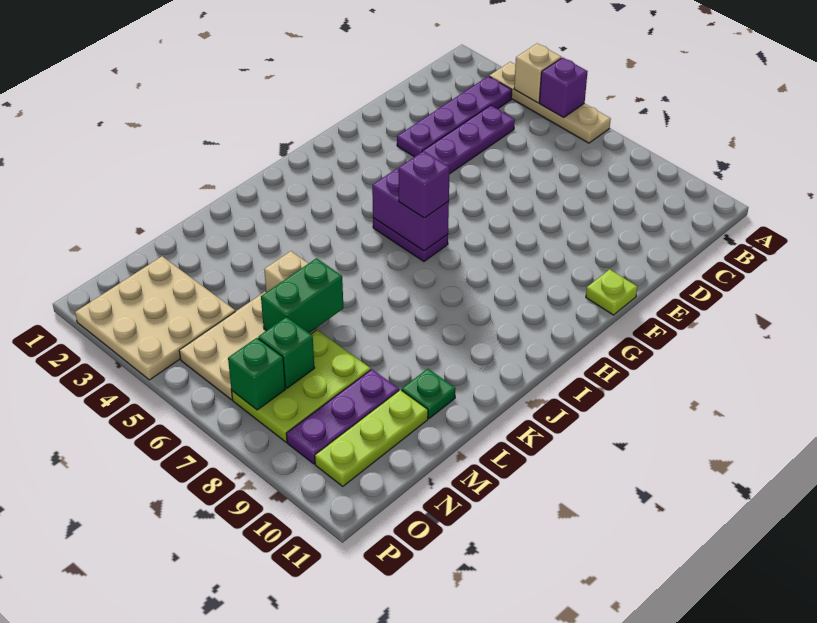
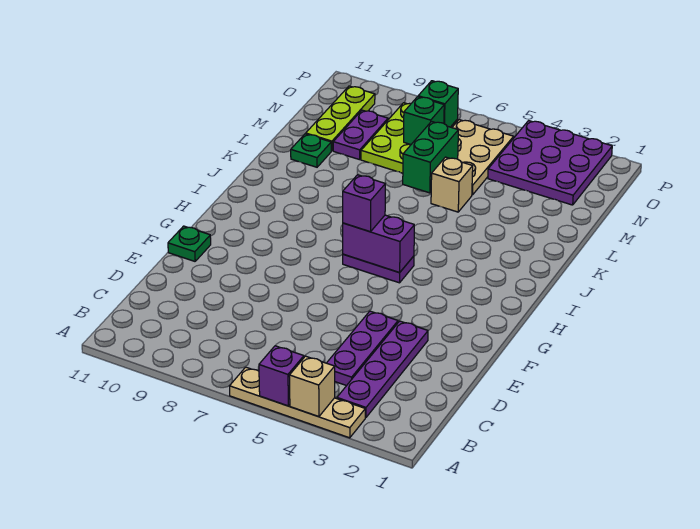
lime plate F11 level 1 -> green plate F11 level 1
purple plate M9:O9 level 1 -> purple plate M9:N9 level 1
tan plate N2:P4 level 1 -> purple plate N2:P4 level 1

